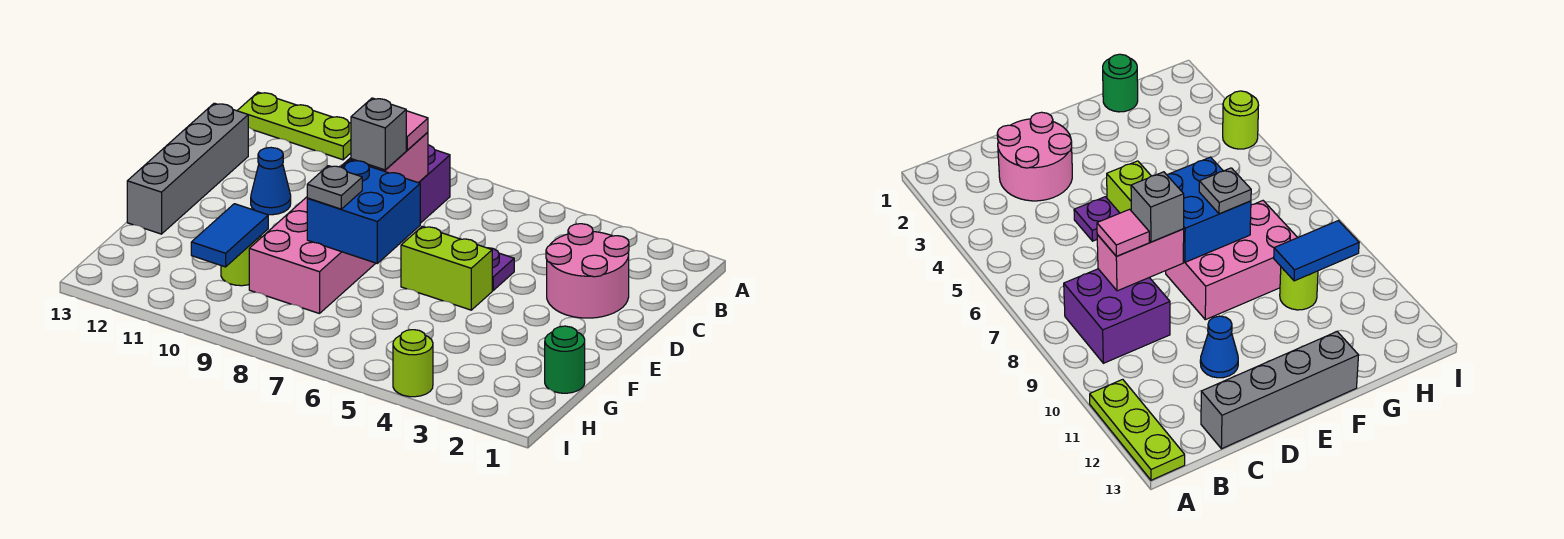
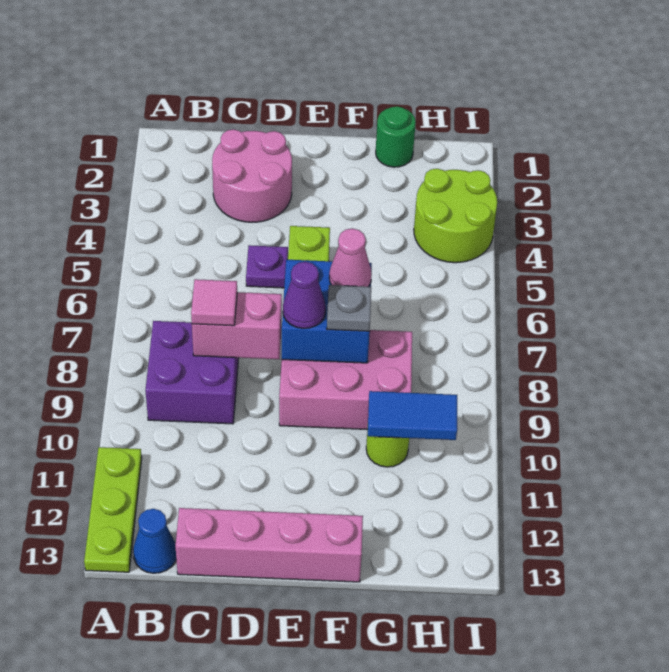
grey brick C13:F13 level 1 -> pink brick C13:F13 level 1
grey brick D8 level 3 -> none
blue cone D11 level 1 -> blue cone B13 level 1
none -> purple cone E8 level 3
none -> pink cone F7 level 3
lime round brick I4 level 1 -> lime round brick H3:I4 level 1

